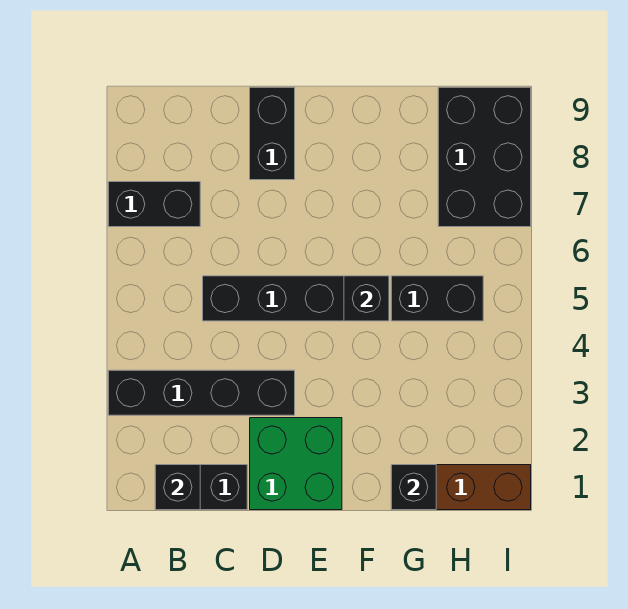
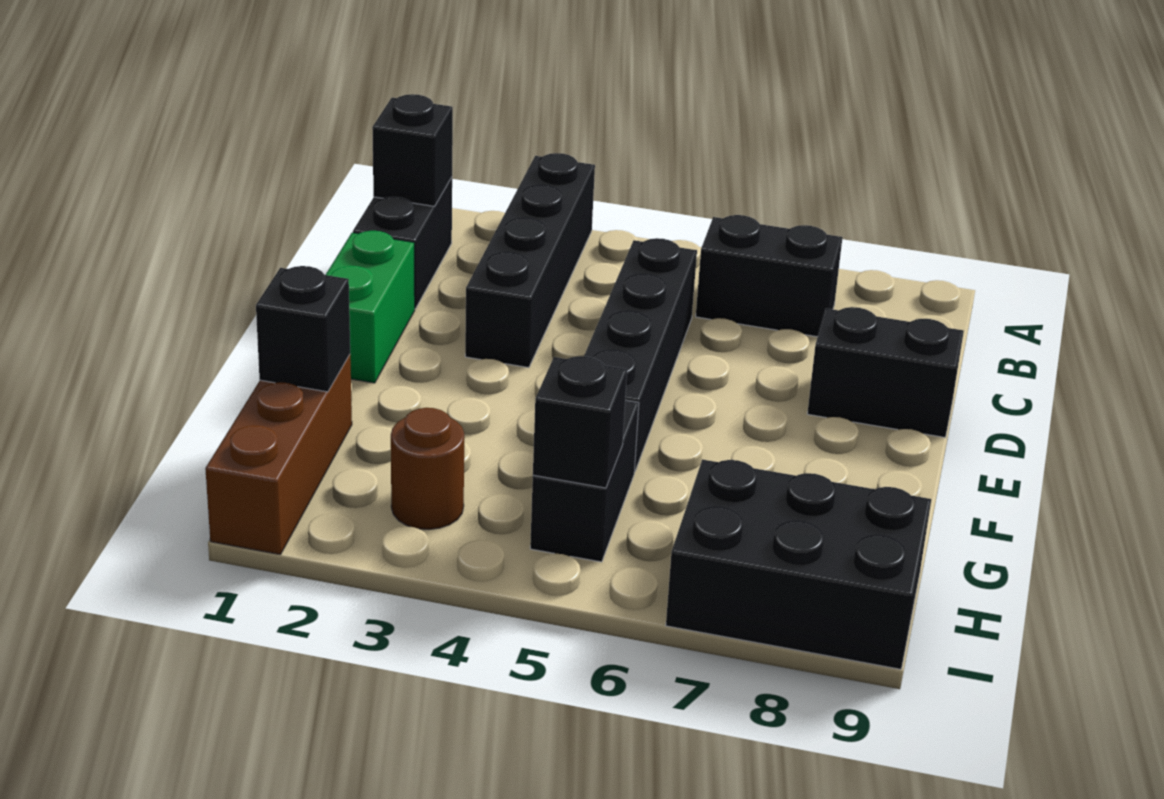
black brick A7:B7 level 1 -> black brick B6:B7 level 1
green brick D1:E2 level 1 -> green brick D1:E1 level 1
black brick F5 level 2 -> black brick H5 level 2
none -> brown round brick H3 level 1

